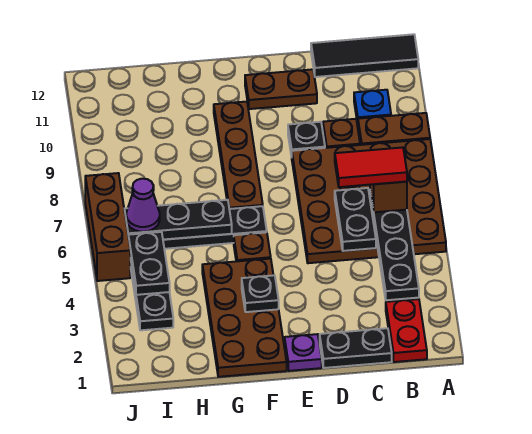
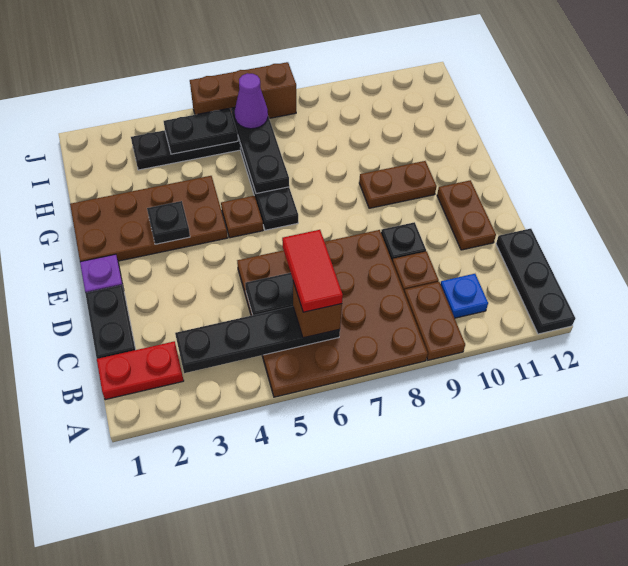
black tile A12:C12 level 1 -> black plate A12:C12 level 1
brown plate F7:F10 level 1 -> brown plate F9:F10 level 1

